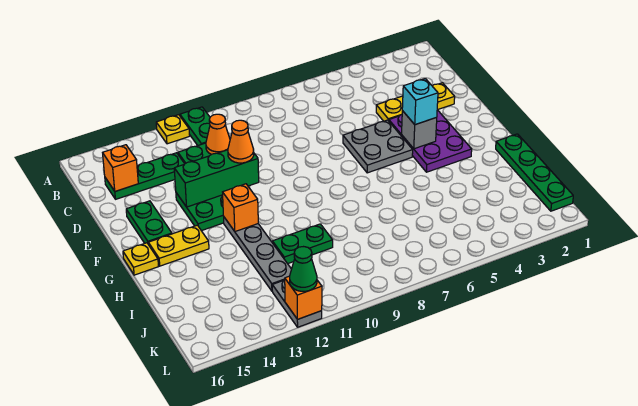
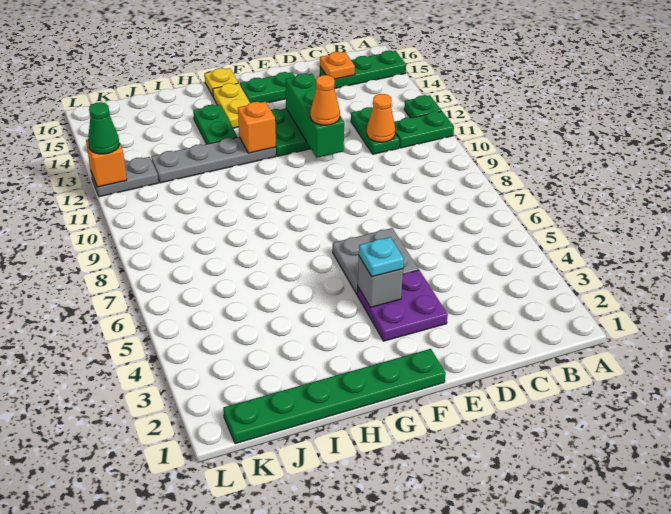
yellow plate A12 level 1 -> green plate A12 level 1
green plate C13:C15 level 1 -> green plate A15:C15 level 1
orange brick C15 level 2 -> orange plate C15 level 2
yellow plate D2:D4 level 1 -> none
purple plate E3:G4 level 1 -> purple plate E3:F4 level 1
cyan brick F4 level 3 -> cyan plate F4 level 3
green plate H1:K1 level 1 -> green plate F1:K1 level 1
green plate I10:I11 level 1 -> green plate H13:H14 level 1

